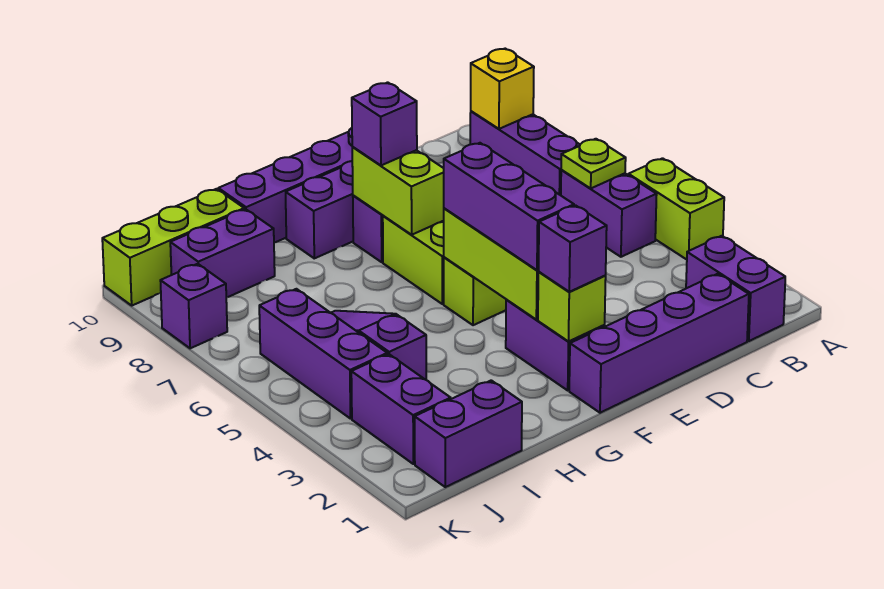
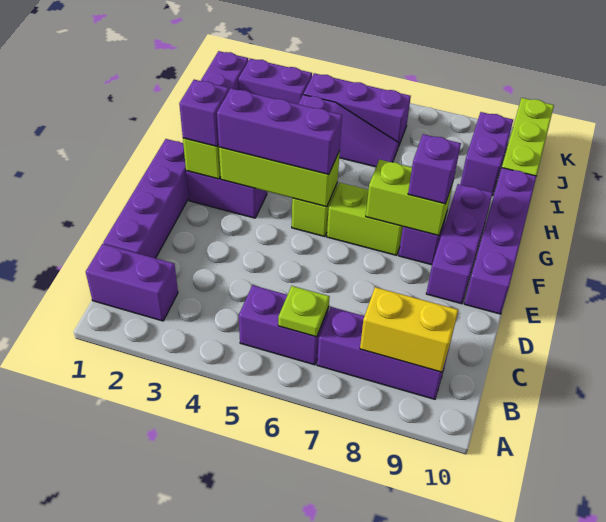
lime brick A4:A5 level 1 -> none
yellow brick B9 level 2 -> yellow brick B8:B9 level 2
purple brick K8 level 1 -> none

